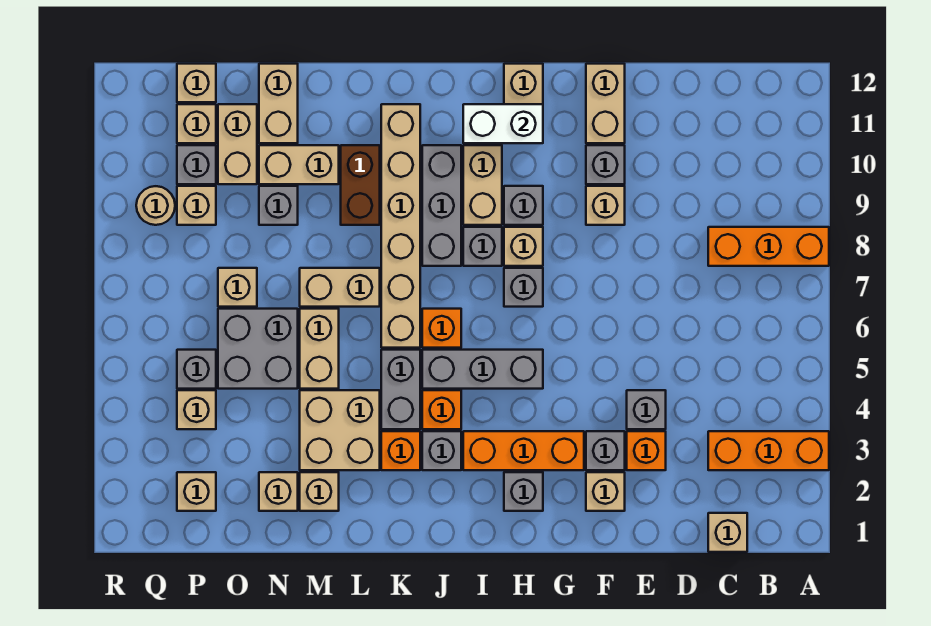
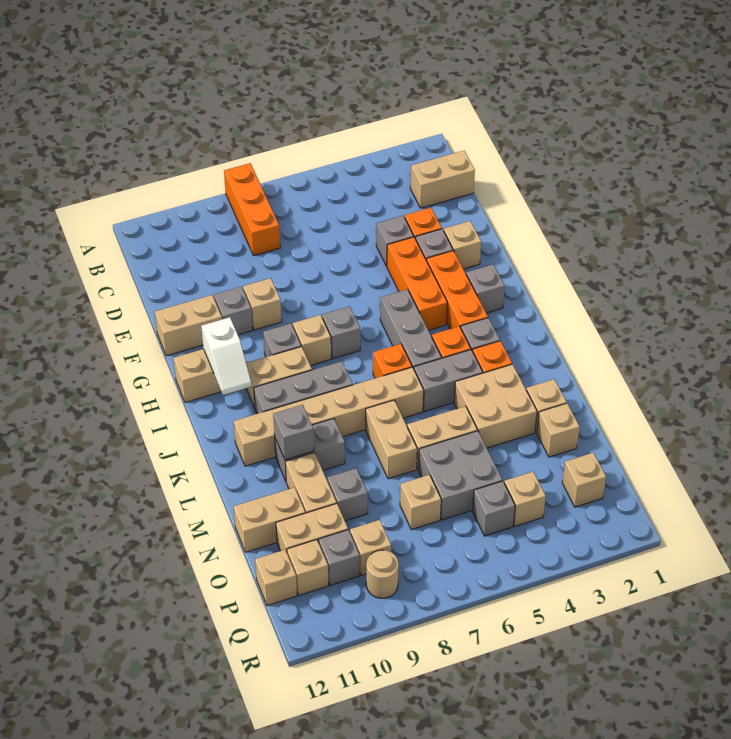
orange brick A3:C3 level 1 -> orange brick F4:H4 level 1
tan brick C1 level 1 -> tan brick C1:C2 level 1
white brick H11:I11 level 2 -> white slope H11:I11 level 2 top H
grey brick I8 level 1 -> grey brick L10 level 2
brown brick L9:L10 level 1 -> grey brick L9:L10 level 1

